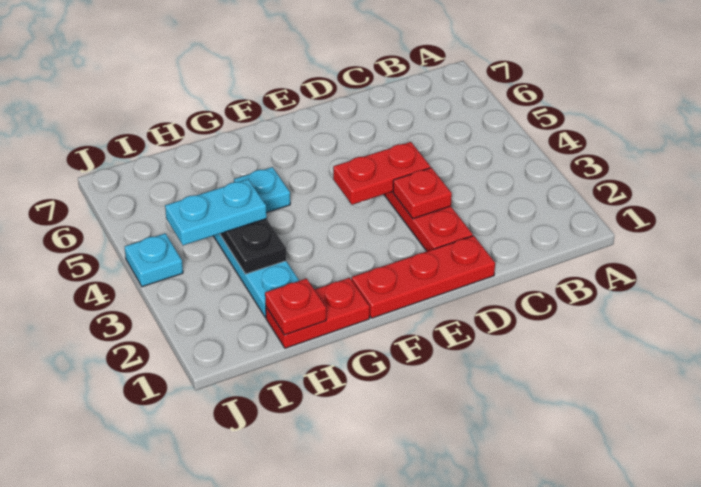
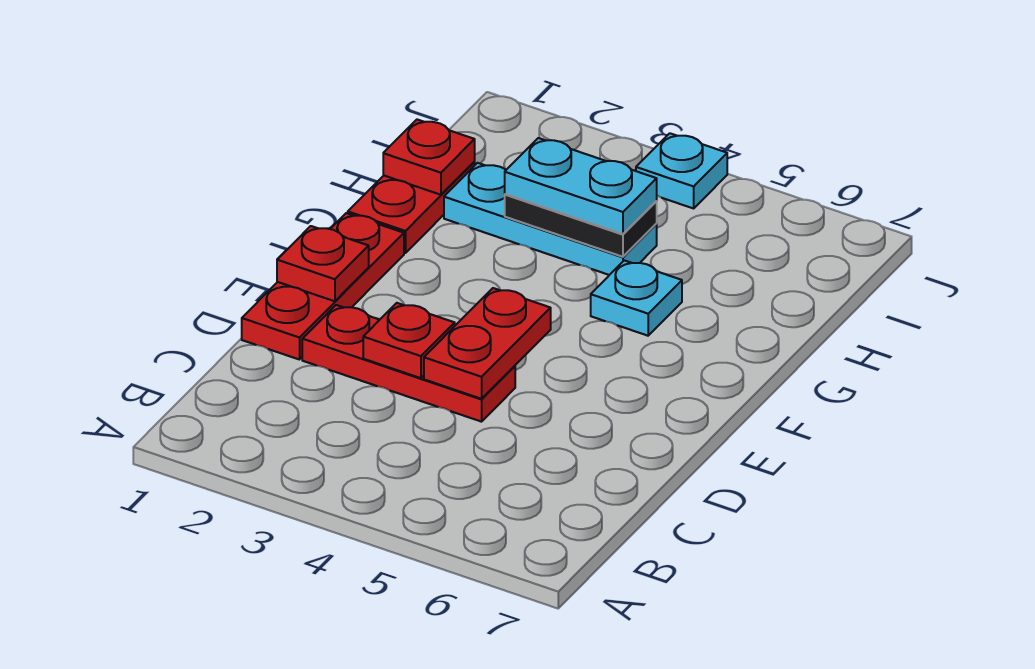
none -> red plate E1 level 2
cyan plate H4:I4 level 3 -> cyan plate H3:H4 level 3

